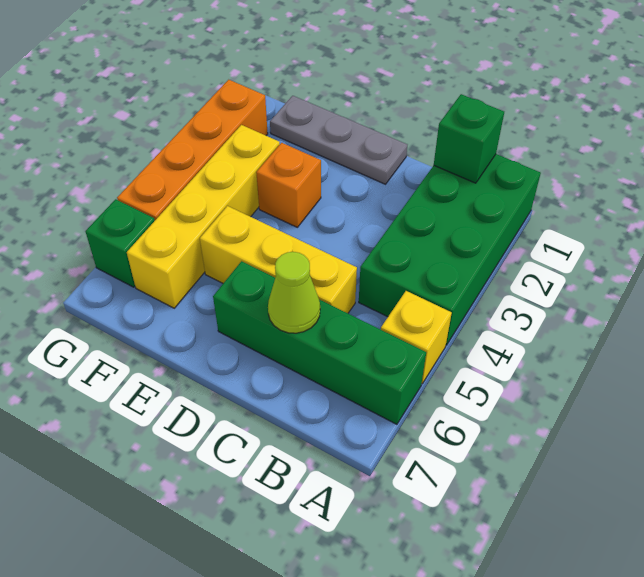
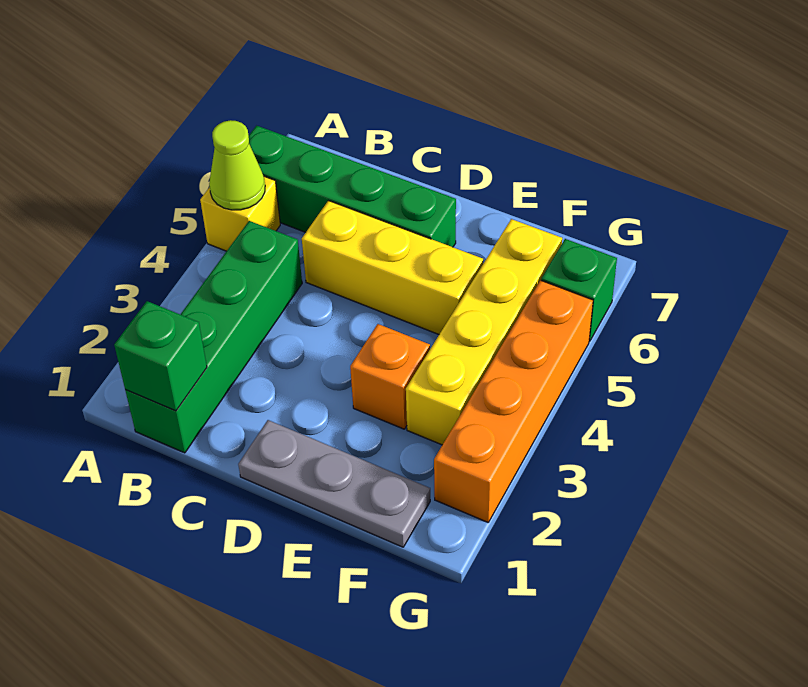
green brick A1:B4 level 1 -> green brick B1:B4 level 1
lime cone C6 level 2 -> lime cone A5 level 2

